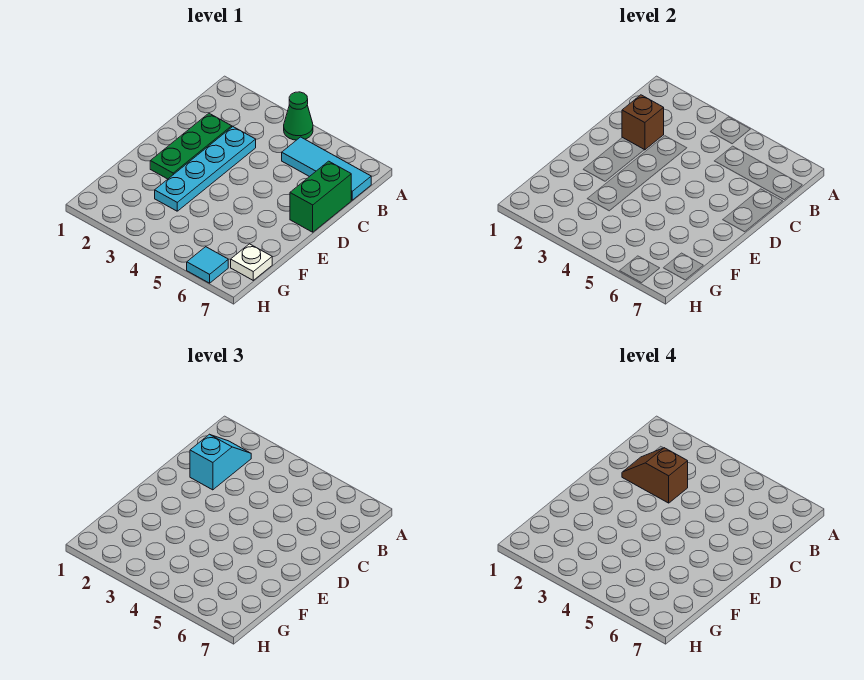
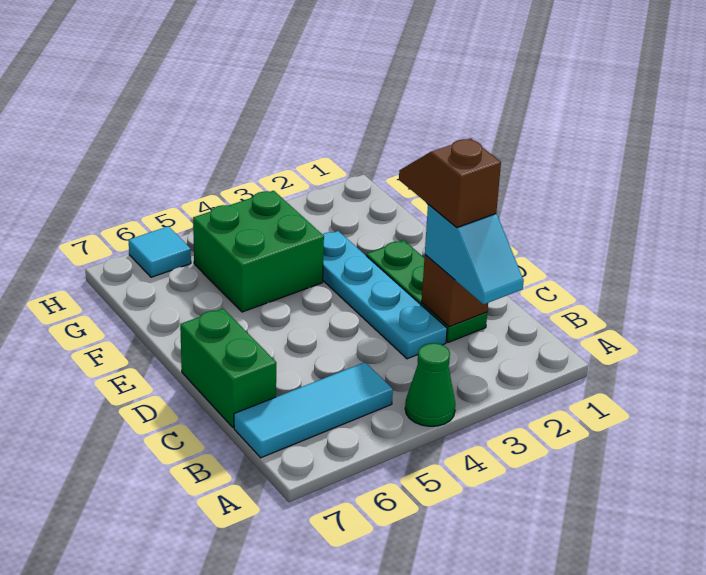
brown slope C2:C3 level 4 top 3 -> brown slope C2:D2 level 4 top C
none -> green brick F4:G5 level 1
white plate G7 level 1 -> none

